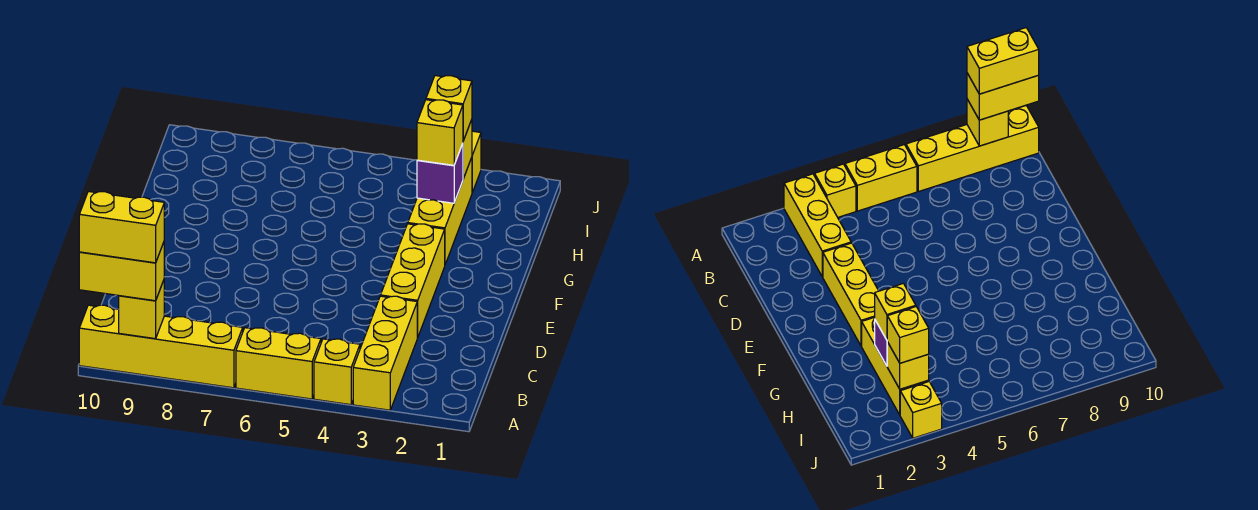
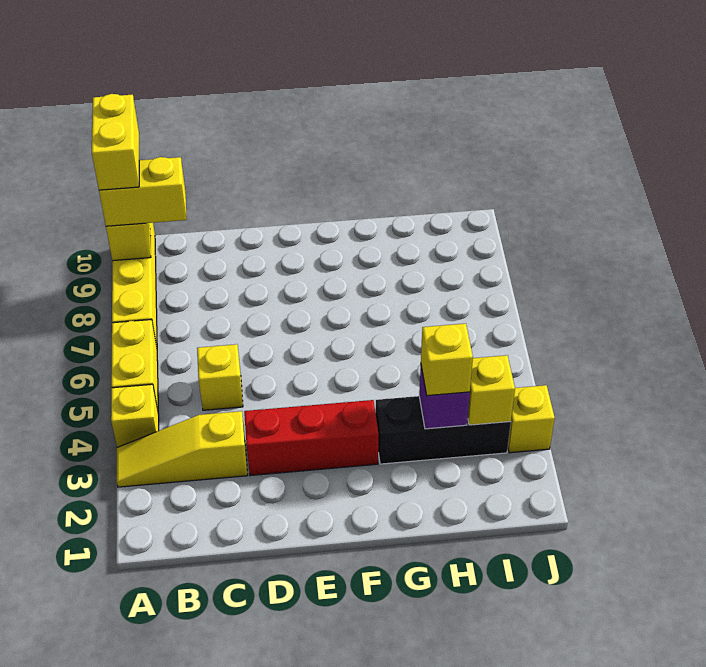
yellow brick A3:C3 level 1 -> yellow slope A3:C3 level 1 top C
yellow brick A9:A10 level 3 -> yellow brick A9:B9 level 3
yellow brick D3:F3 level 1 -> red brick D3:F3 level 1
yellow brick G3:I3 level 1 -> black brick G3:I3 level 1
yellow brick I3 level 3 -> yellow brick C5 level 1

